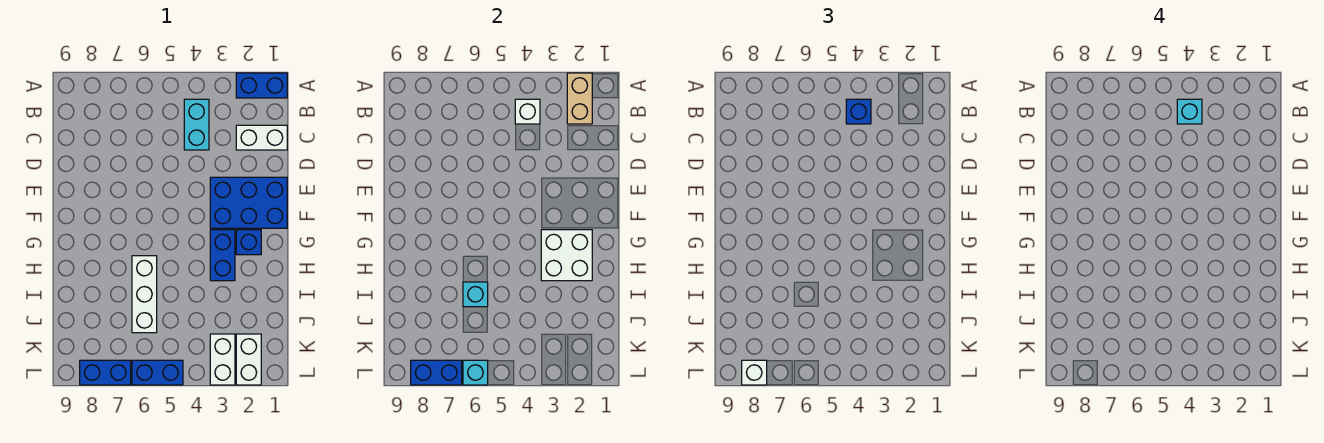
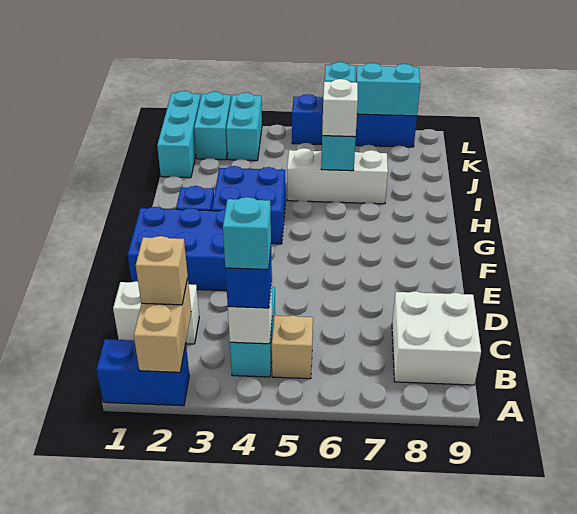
none -> tan brick B2 level 3
none -> tan brick B5 level 1
white brick G2:H3 level 2 -> white brick B8:C9 level 1
blue brick G3:H3 level 1 -> blue brick G3:H4 level 1
white brick H6:J6 level 1 -> white brick I5:I7 level 1
none -> cyan brick J1:L1 level 1
white brick K2:L2 level 1 -> cyan brick K2:L2 level 1
white brick K3:L3 level 1 -> cyan brick K3:L3 level 1
blue brick L7:L8 level 2 -> cyan brick L7:L8 level 2
white brick L8 level 3 -> white brick I6 level 3

